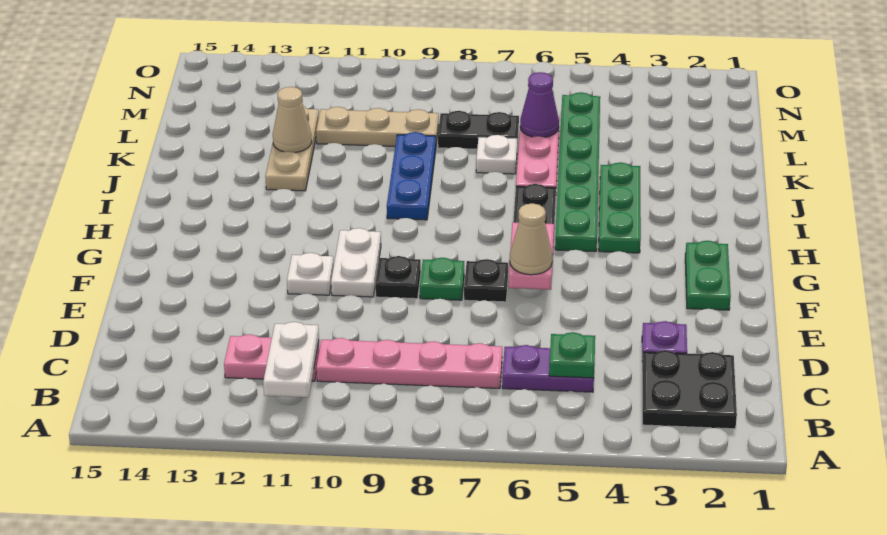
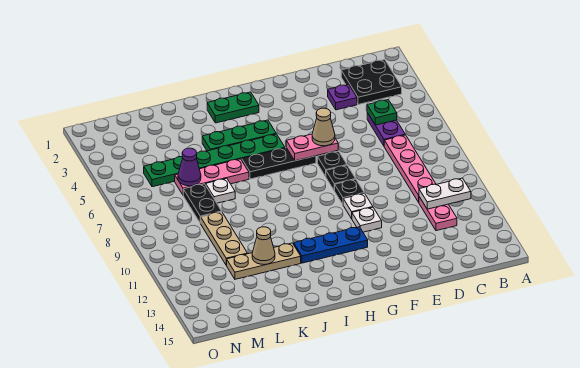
green plate F2:G2 level 1 -> green plate H2:I2 level 1
green plate F8 level 1 -> black plate F8 level 1
white plate F10:G10 level 1 -> white plate F10 level 1
blue plate I9:K9 level 1 -> blue plate G12:I12 level 1

